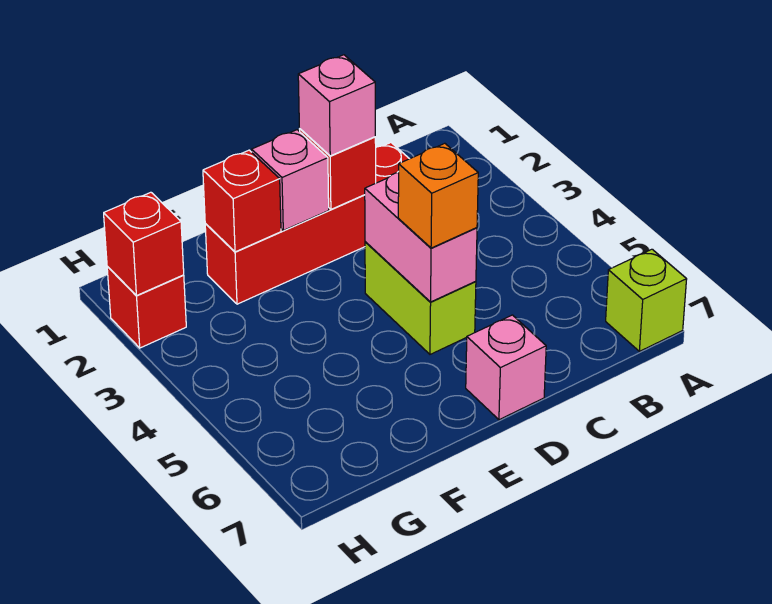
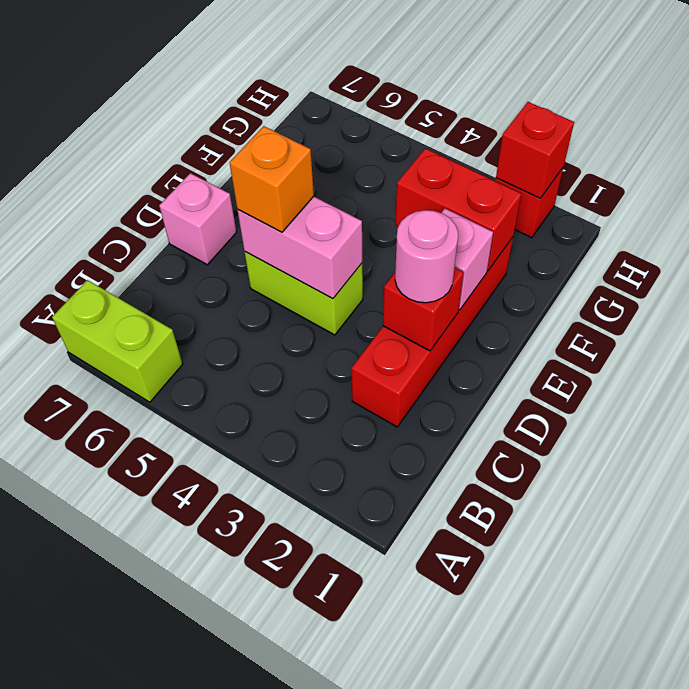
lime brick A7 level 1 -> lime brick A6:A7 level 1
pink brick D2 level 3 -> pink round brick D2 level 3
red brick F2 level 2 -> red brick F2:F3 level 2

